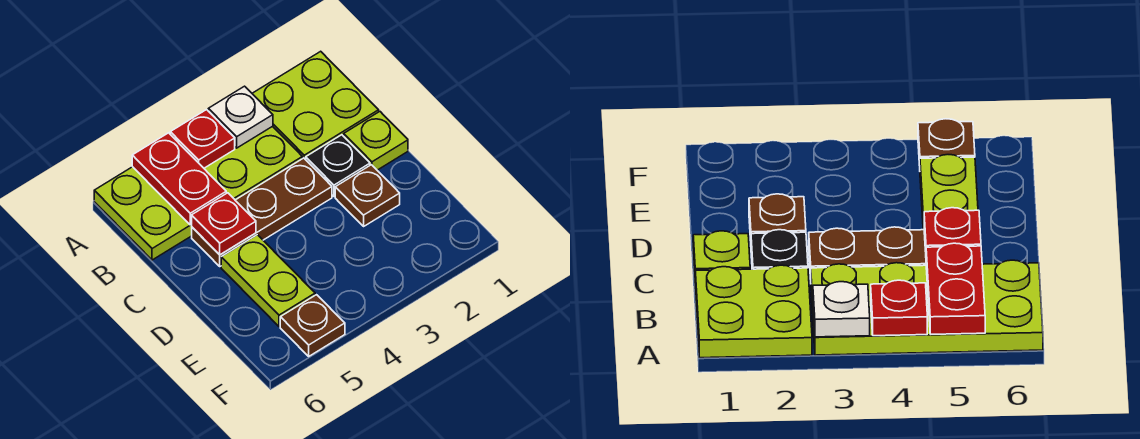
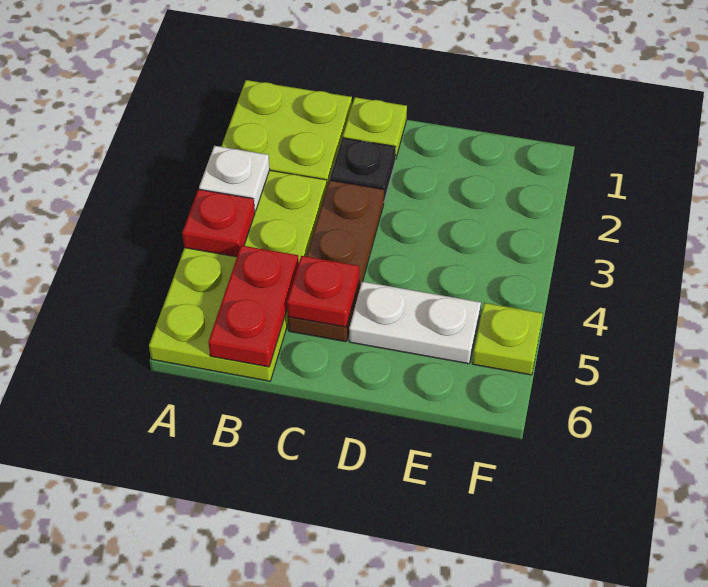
red plate A5:B5 level 2 -> red plate B5:B6 level 2
brown plate D2 level 1 -> none
lime plate D5:E5 level 1 -> white plate D5:E5 level 1
brown plate F5 level 1 -> lime plate F5 level 1

